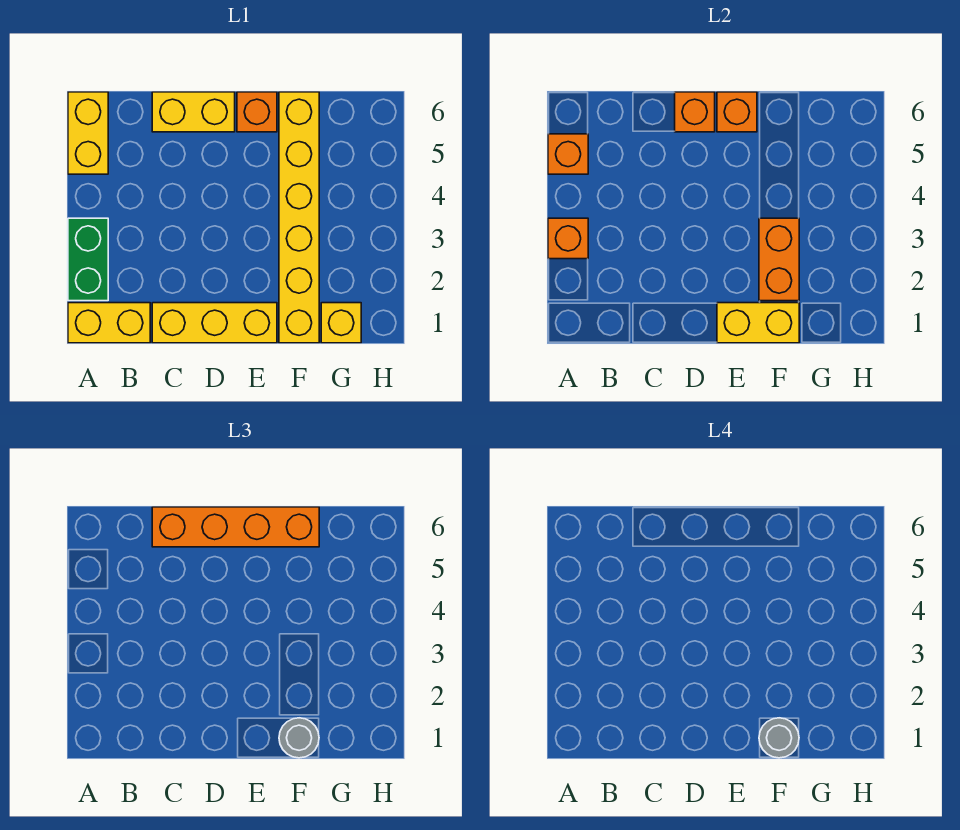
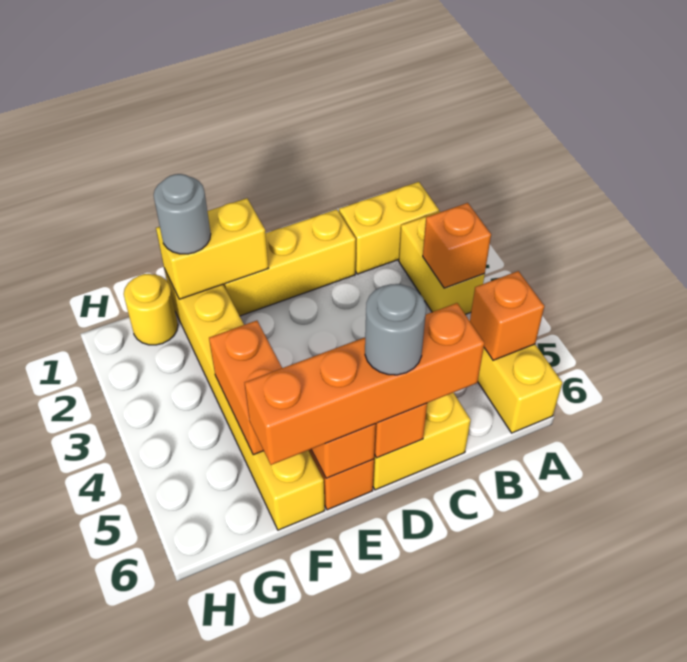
green brick A2:A3 level 1 -> yellow brick A2:A3 level 1
grey round brick F1 level 4 -> grey round brick D6 level 4
orange brick F2:F3 level 2 -> orange brick F4:F5 level 2
yellow brick G1 level 1 -> yellow round brick G1 level 1

